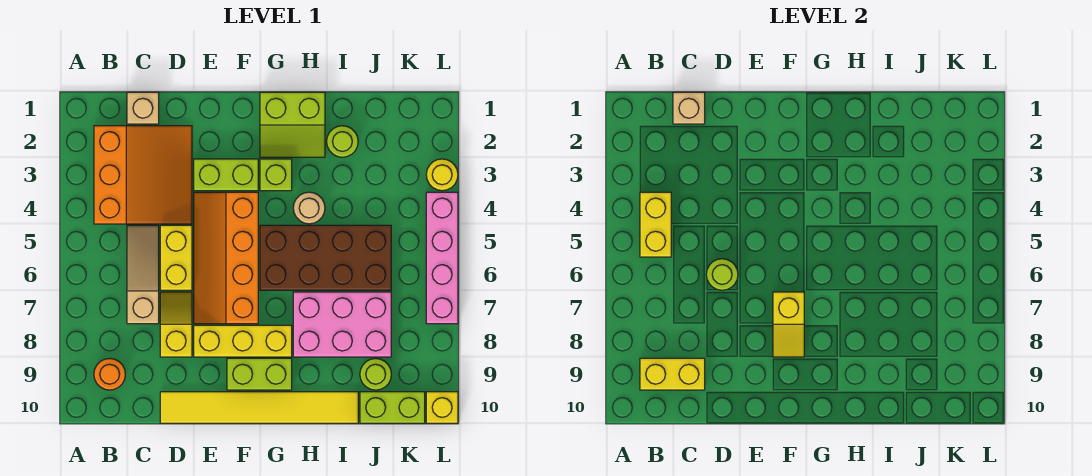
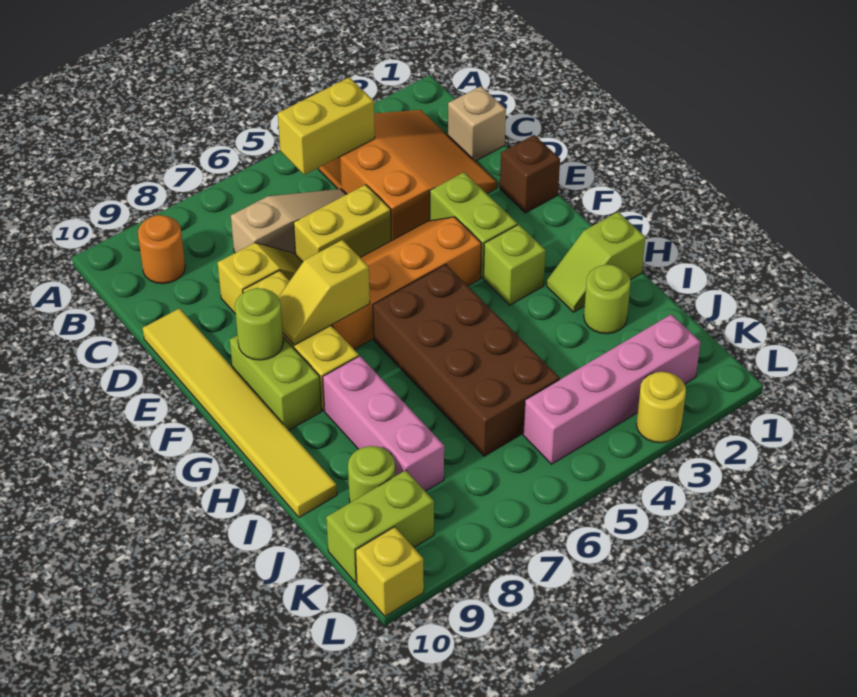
orange slope B2:D4 level 1 top B -> orange slope B2:D4 level 1 top 4
yellow brick B9:C9 level 2 -> none
tan brick C1 level 2 -> none
lime round brick D6 level 2 -> lime round brick F9 level 2
none -> brown brick E1 level 1
lime slope G1:H2 level 1 top 1 -> lime slope H1:H2 level 1 top 1
tan round brick H4 level 1 -> none
pink brick H7:J8 level 1 -> pink brick H8:J8 level 1
lime brick J10:K10 level 1 -> lime brick K9:K10 level 1
pink brick L4:L7 level 1 -> pink brick K2:K5 level 1

